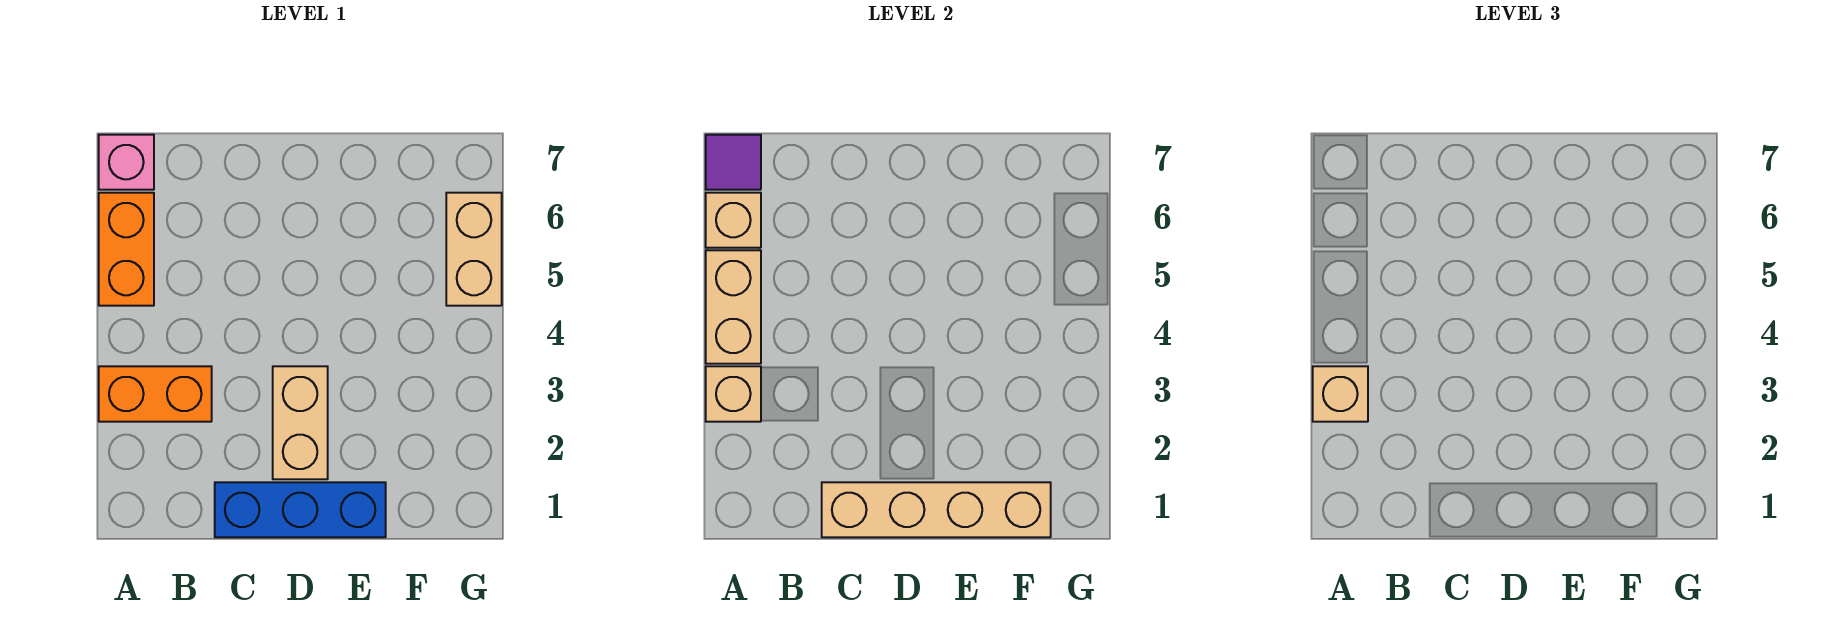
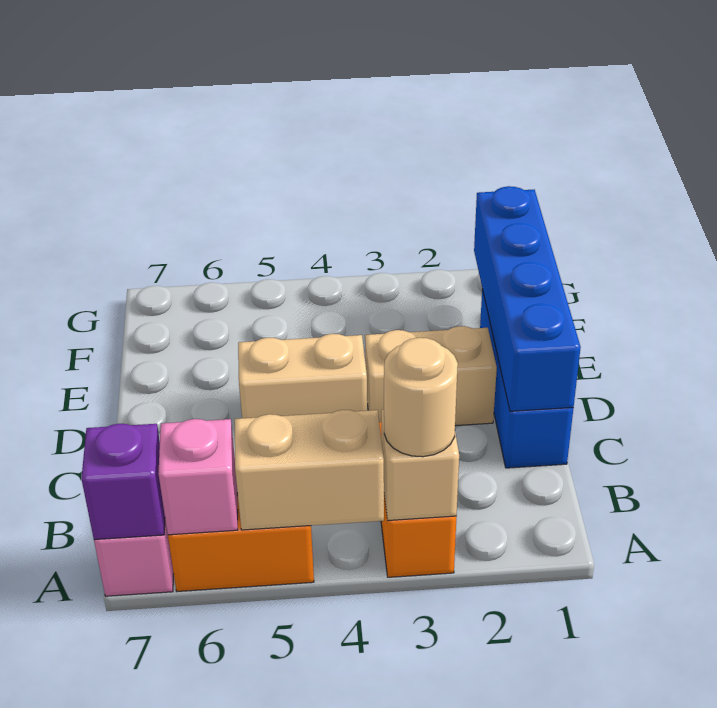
tan brick A3 level 3 -> tan round brick A3 level 3
tan brick A6 level 2 -> pink brick A6 level 2
purple tile A7 level 2 -> purple brick A7 level 2
tan brick C1:F1 level 2 -> blue brick C1:F1 level 2
tan brick G5:G6 level 1 -> tan brick D4:D5 level 1

